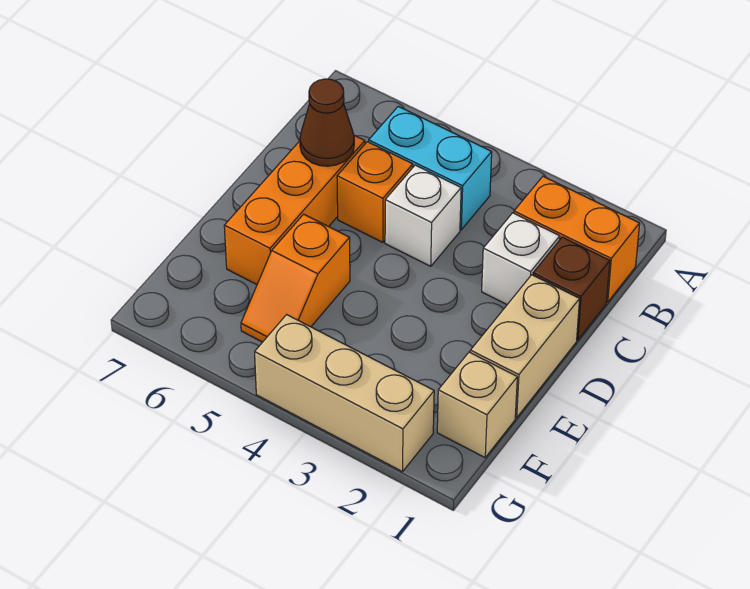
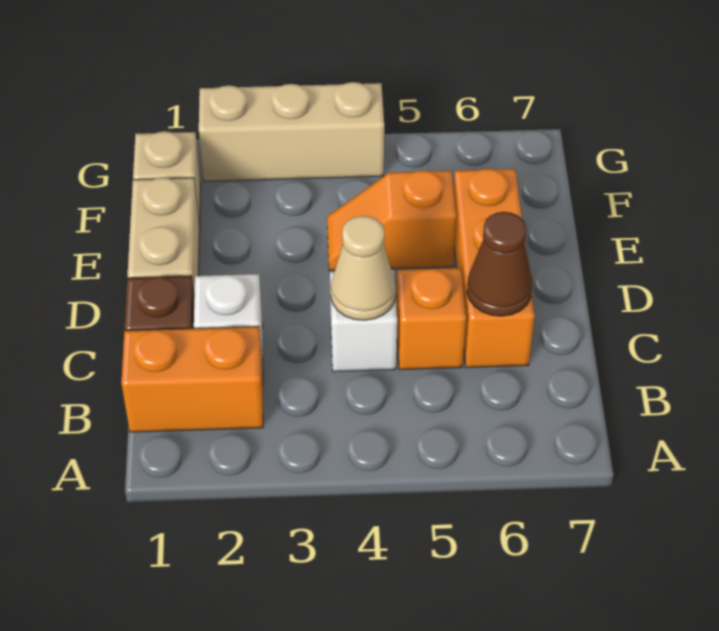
cyan brick B4:B5 level 1 -> none
none -> tan cone C4 level 2
orange slope E5:F5 level 1 top E -> orange slope E4:E5 level 1 top 5

